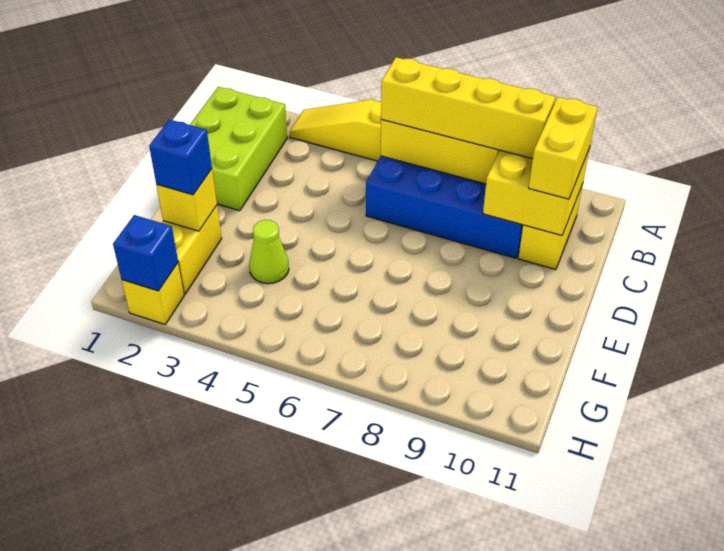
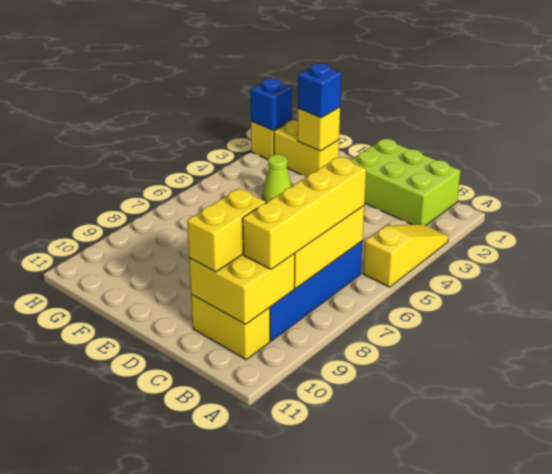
yellow brick B10:C10 level 3 -> yellow brick C9:C10 level 3

